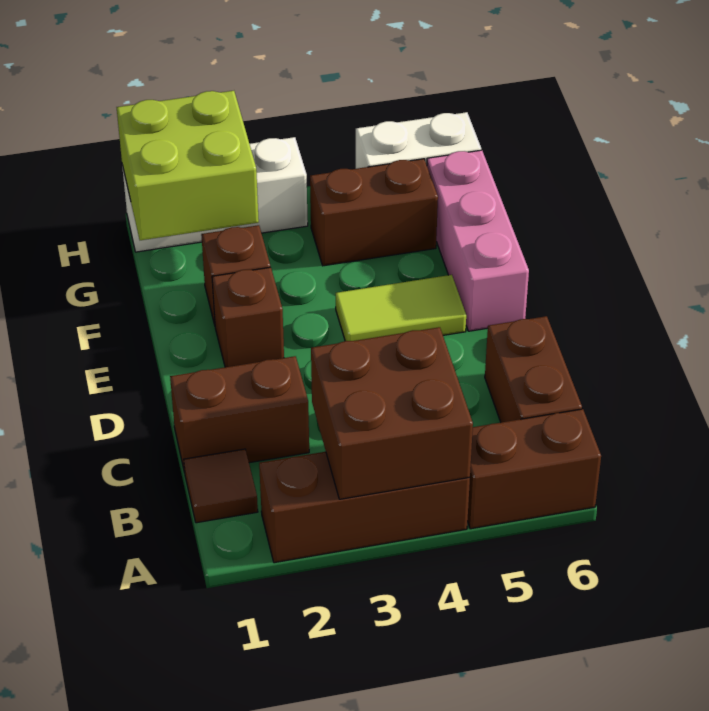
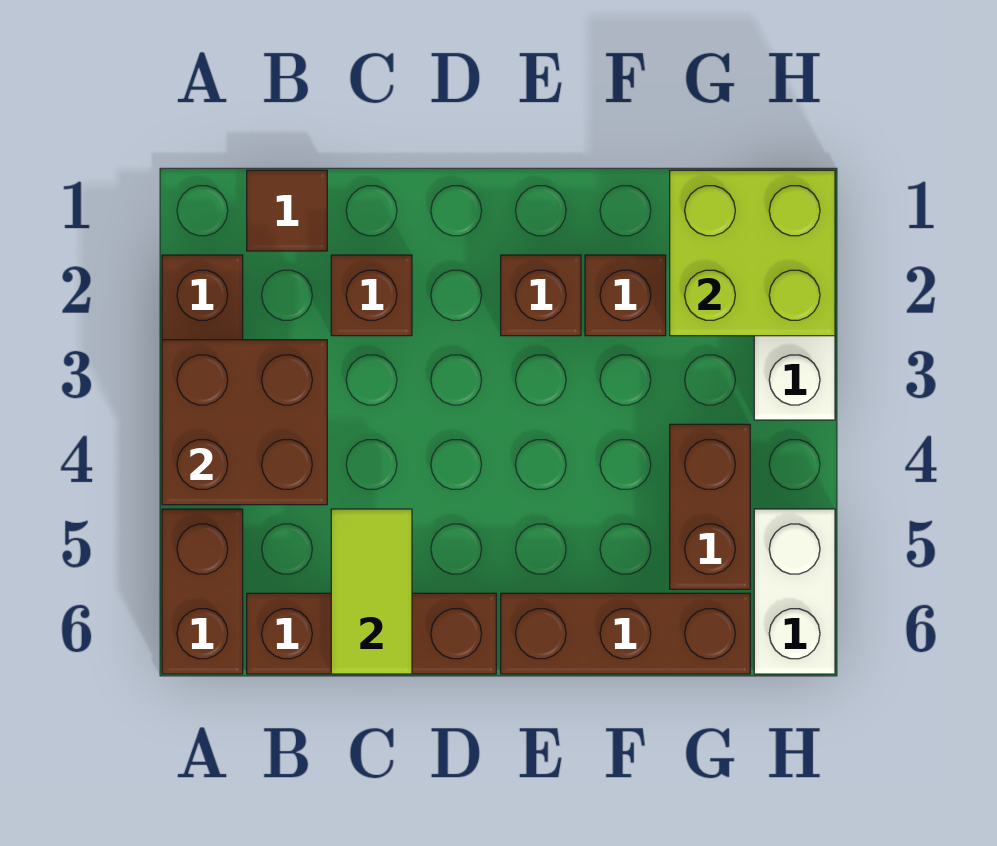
brown brick B6:C6 level 1 -> brown brick B6:D6 level 1
brown brick C1:C2 level 1 -> brown brick C2 level 1
lime tile E4:E5 level 1 -> lime tile C5:C6 level 2
pink brick E6:G6 level 1 -> brown brick E6:G6 level 1

